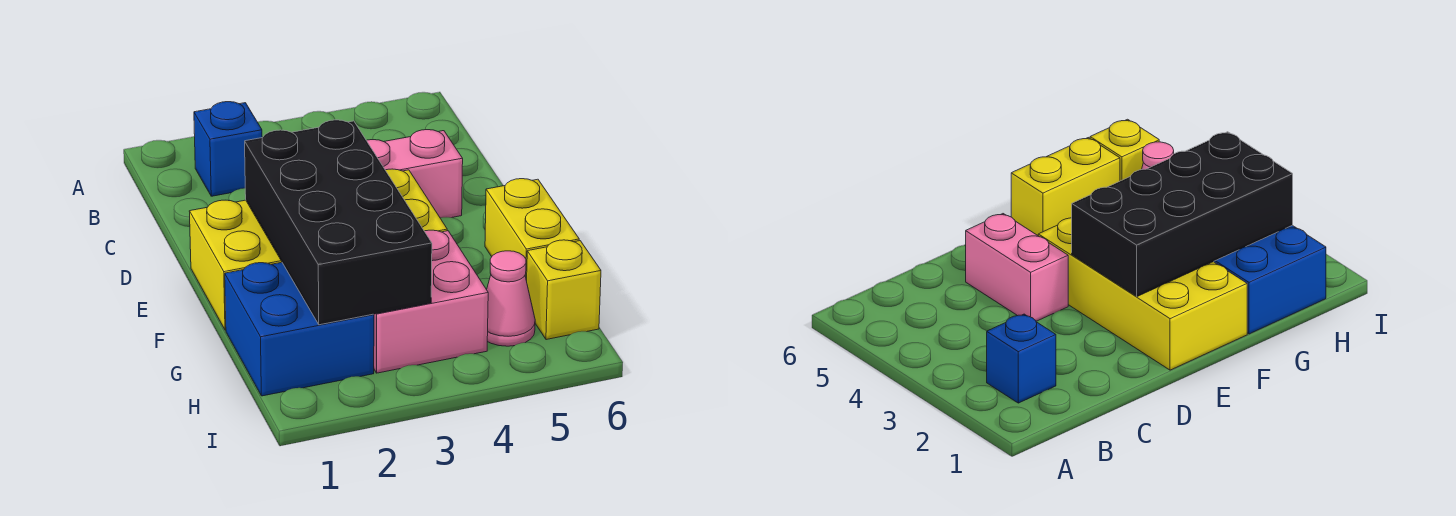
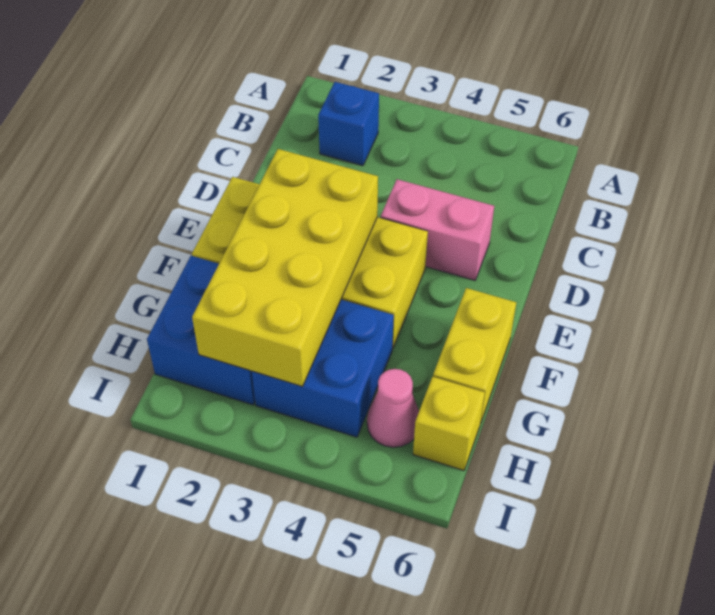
black brick E2:H3 level 2 -> yellow brick E2:H3 level 2
pink brick G3:H4 level 1 -> blue brick G3:H4 level 1

